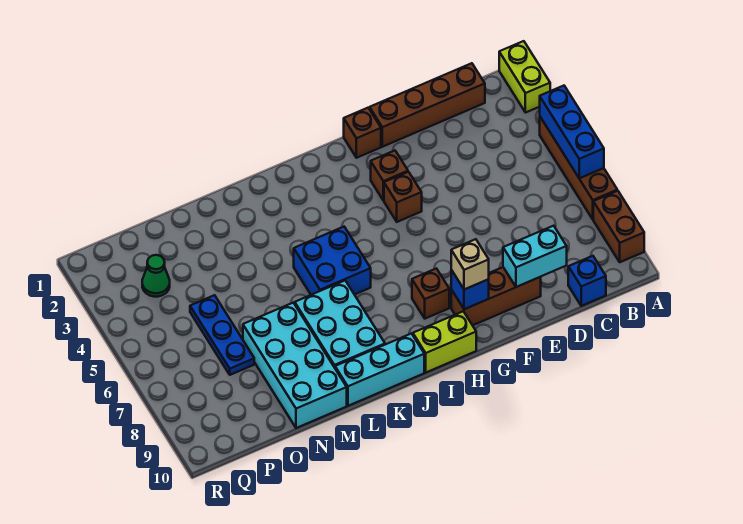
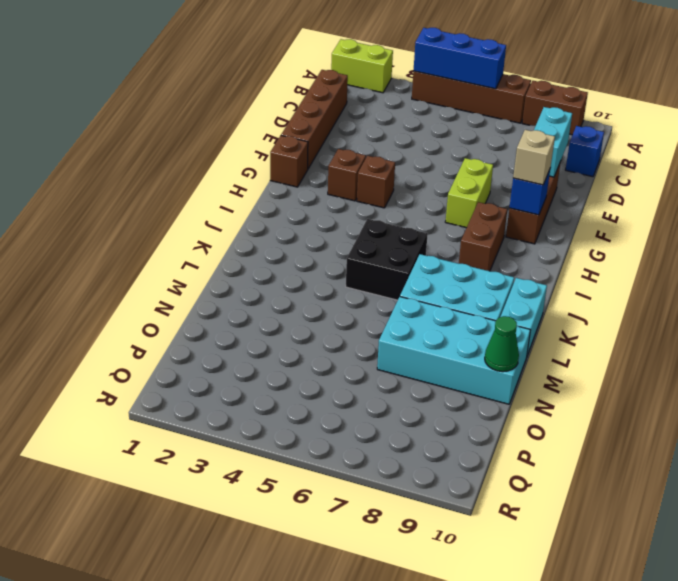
brown brick H8 level 1 -> brown brick H8:I8 level 1
lime brick H10:I10 level 1 -> lime brick F7:G7 level 1
blue brick J5:K6 level 1 -> black brick J5:K6 level 1
cyan brick J10:L10 level 1 -> cyan brick K10:L10 level 1
blue plate O5:O7 level 1 -> none
green cone P3 level 1 -> green cone N10 level 2

